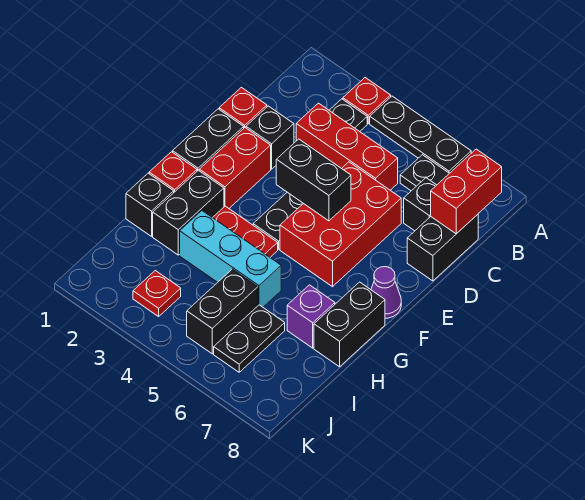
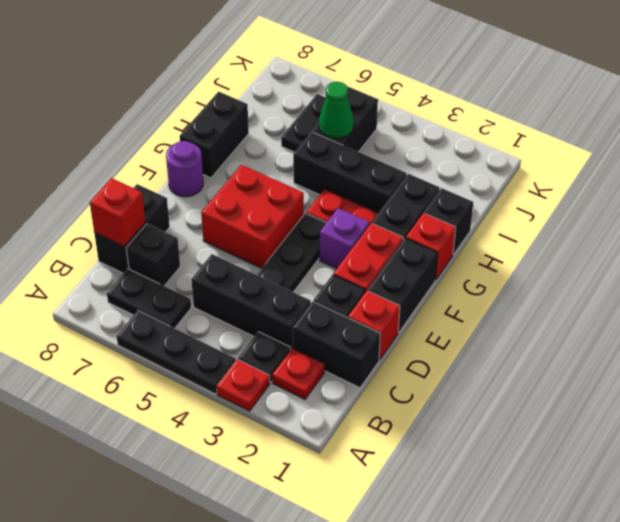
red brick B8:C8 level 2 -> red brick C8 level 2
red brick C3:C5 level 1 -> black brick C3:C5 level 1
red brick D5:F6 level 1 -> red brick E5:F6 level 1
black brick E4:E5 level 2 -> black brick C1:C2 level 1
purple cone F8 level 1 -> purple round brick F8 level 1
cyan brick H3:H5 level 1 -> black brick H3:H5 level 1
purple brick H7 level 1 -> purple brick F3 level 1
none -> green cone I5 level 2
red plate J3 level 1 -> red plate B2 level 1

